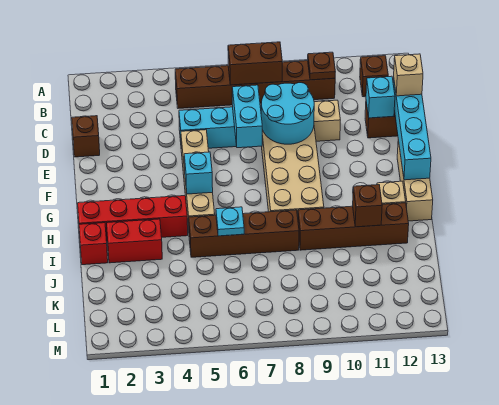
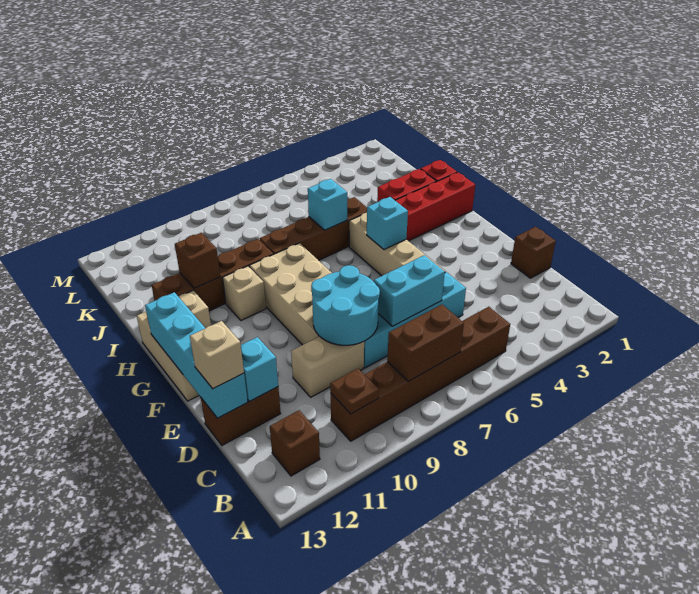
cyan brick D7:E7 level 2 -> cyan brick D6:D7 level 2
none -> tan brick H10 level 1
cyan plate I6 level 2 -> cyan brick I6 level 2

